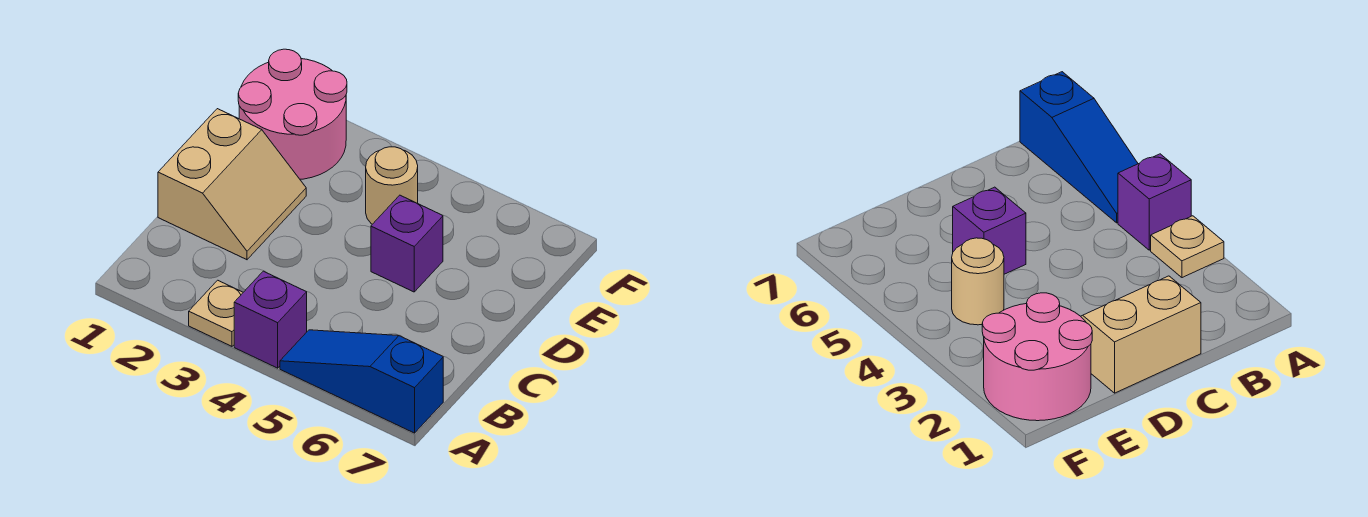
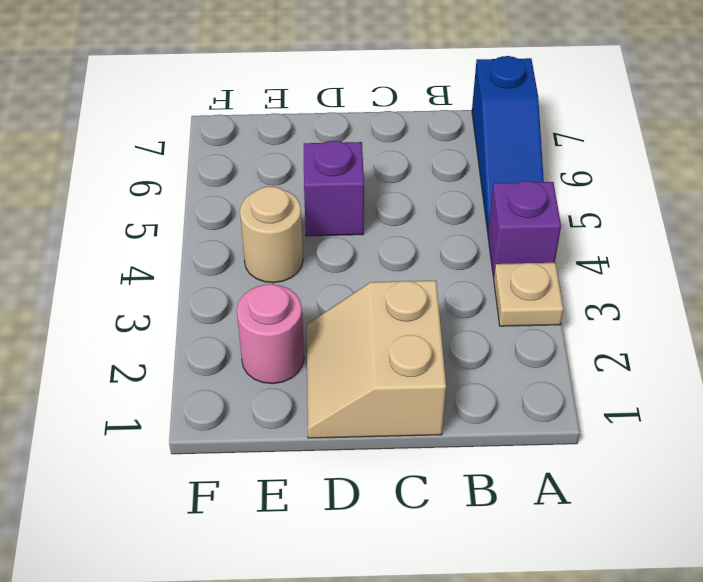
tan slope C1:D2 level 1 top 1 -> tan slope C1:D2 level 1 top C
pink round brick E1:F2 level 1 -> pink round brick E2 level 1

